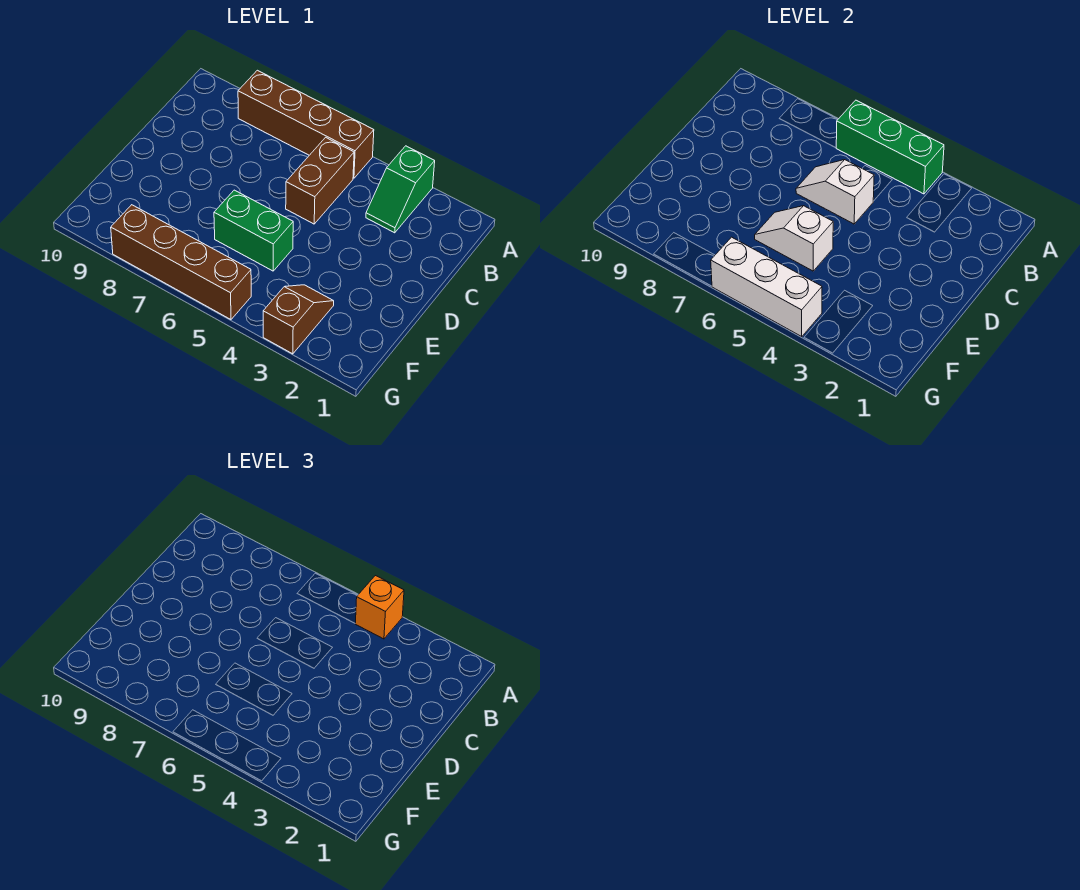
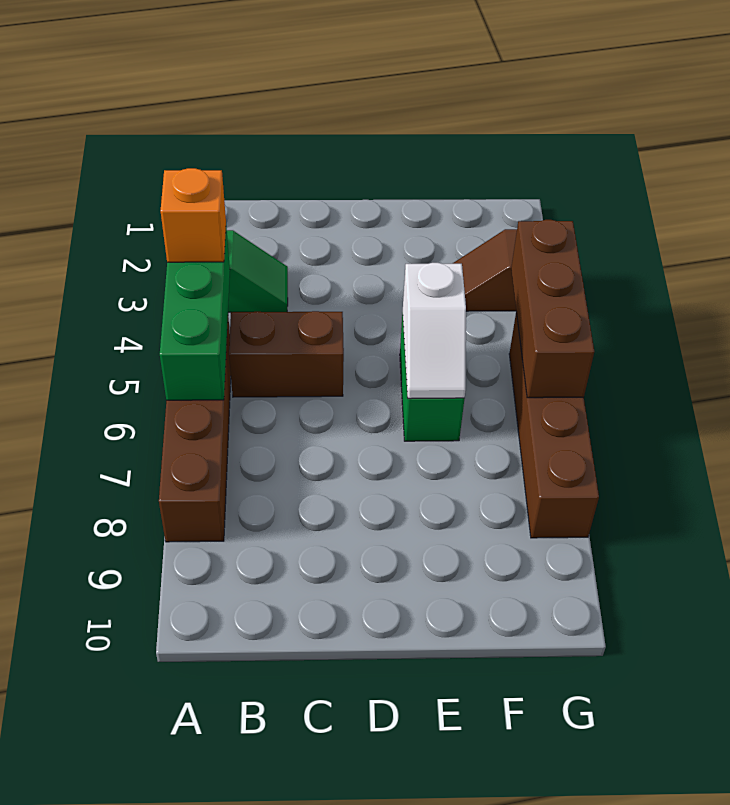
white slope C5:C6 level 2 top 5 -> none
white brick G4:G6 level 2 -> brown brick G4:G6 level 2

